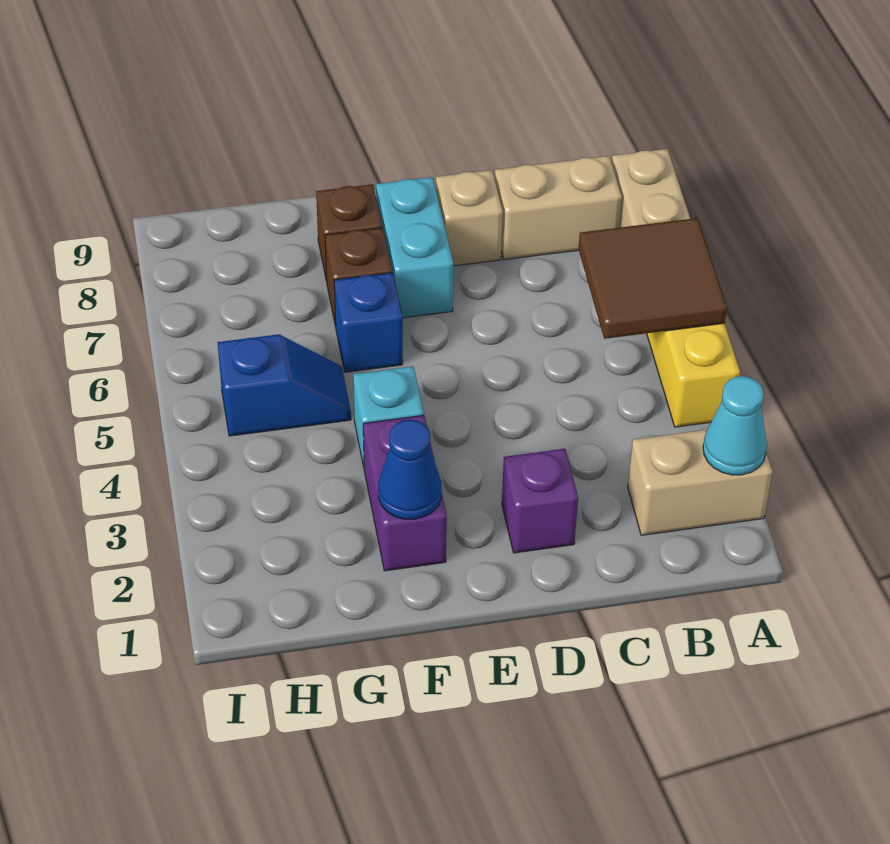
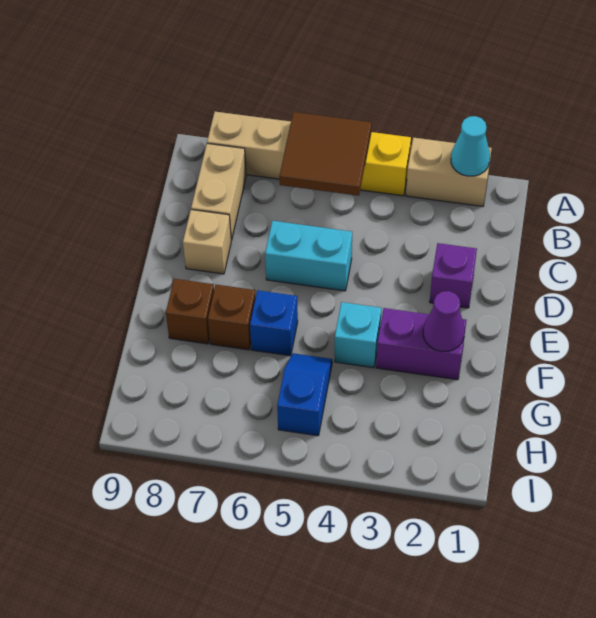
tan brick A2:B2 level 1 -> tan brick A2:A3 level 1
cyan brick E7:E8 level 1 -> cyan brick D5:D6 level 1
blue cone F2 level 2 -> purple cone F2 level 2

